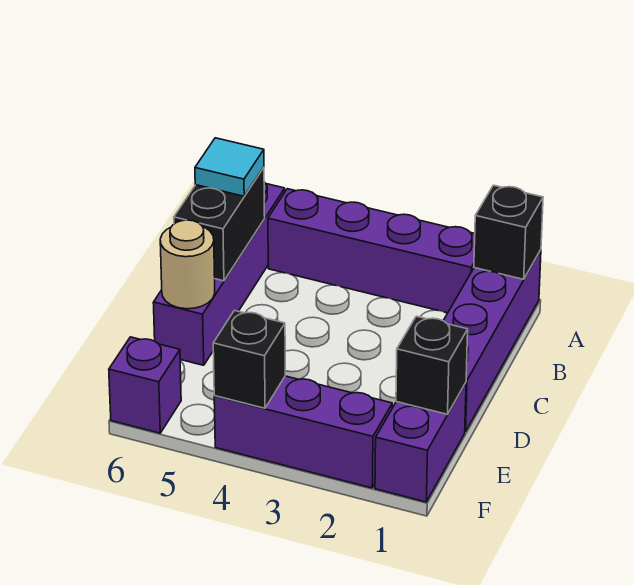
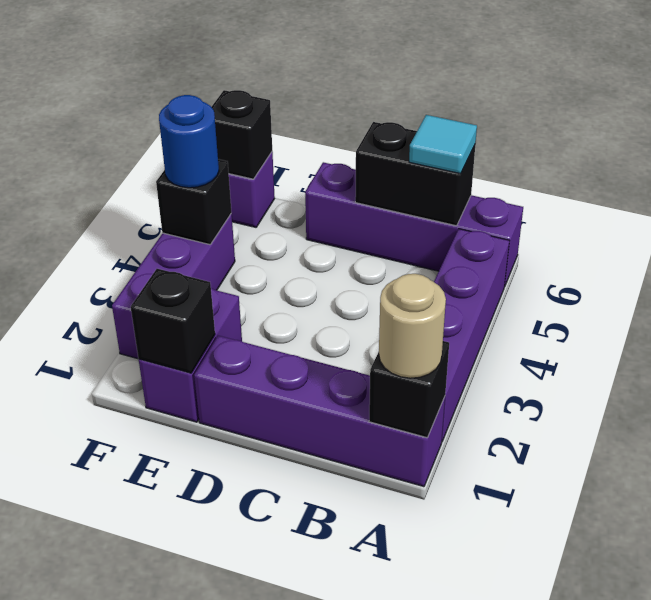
tan round brick D6 level 2 -> tan round brick A1 level 3
purple brick E1:F1 level 1 -> purple brick E1:E2 level 1
none -> blue round brick F4 level 3
none -> black brick F6 level 2

